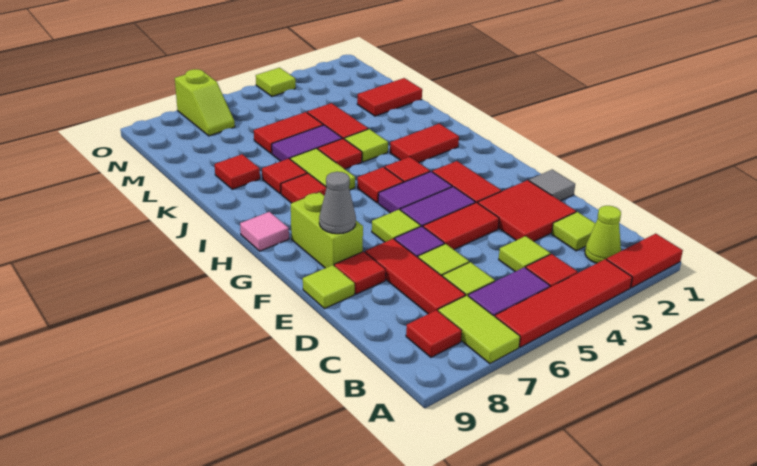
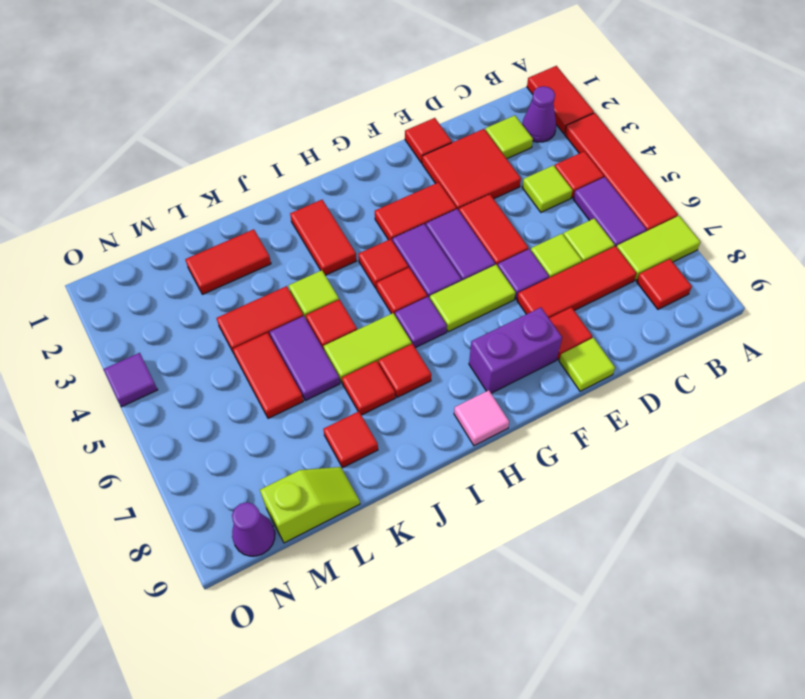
lime cone B2 level 1 -> purple cone B2 level 1
grey tile E1 level 1 -> red tile E1 level 1
lime tile F6 level 1 -> lime tile F6:G6 level 1
lime brick F8:G8 level 1 -> purple brick F8:G8 level 1
grey cone F8 level 2 -> none
none -> purple tile H6 level 1
red tile L1:L2 level 1 -> red tile K2:L2 level 1
lime slope N7:O7 level 1 top O -> lime slope L9:M9 level 1 top M
none -> purple cone N9 level 1
lime tile O4 level 1 -> purple tile O4 level 1

